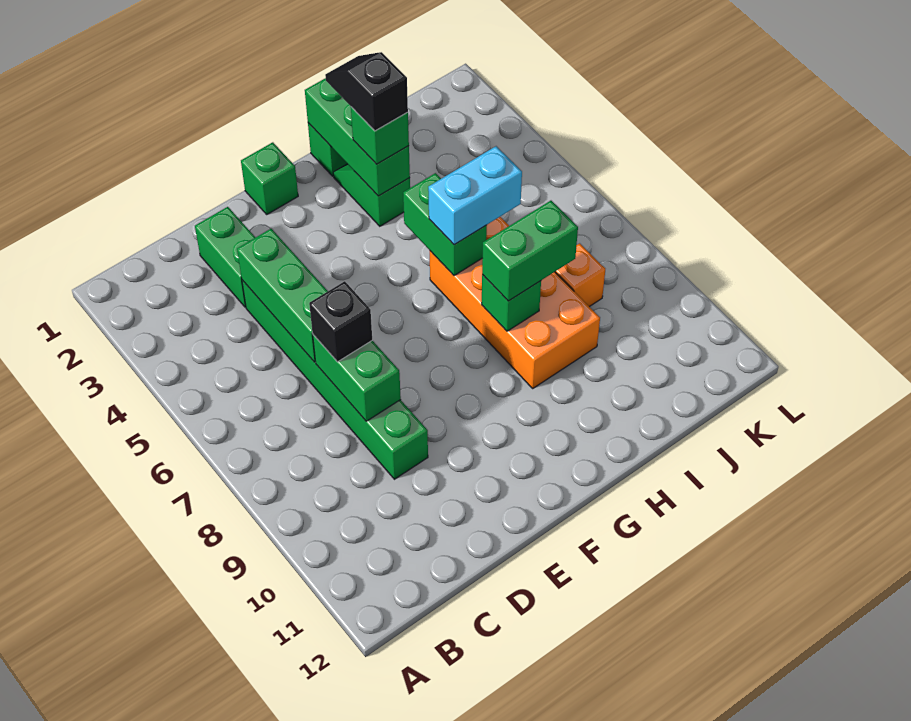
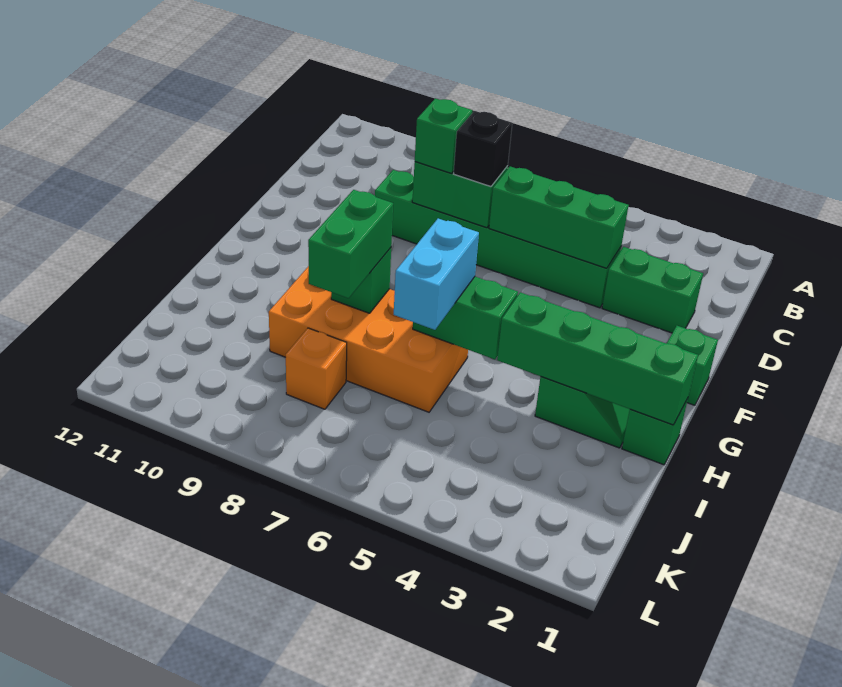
green brick H1:H3 level 2 -> green brick H1:H4 level 2
black slope H2:H3 level 4 top 3 -> none
green brick H3 level 3 -> green brick D8 level 3

